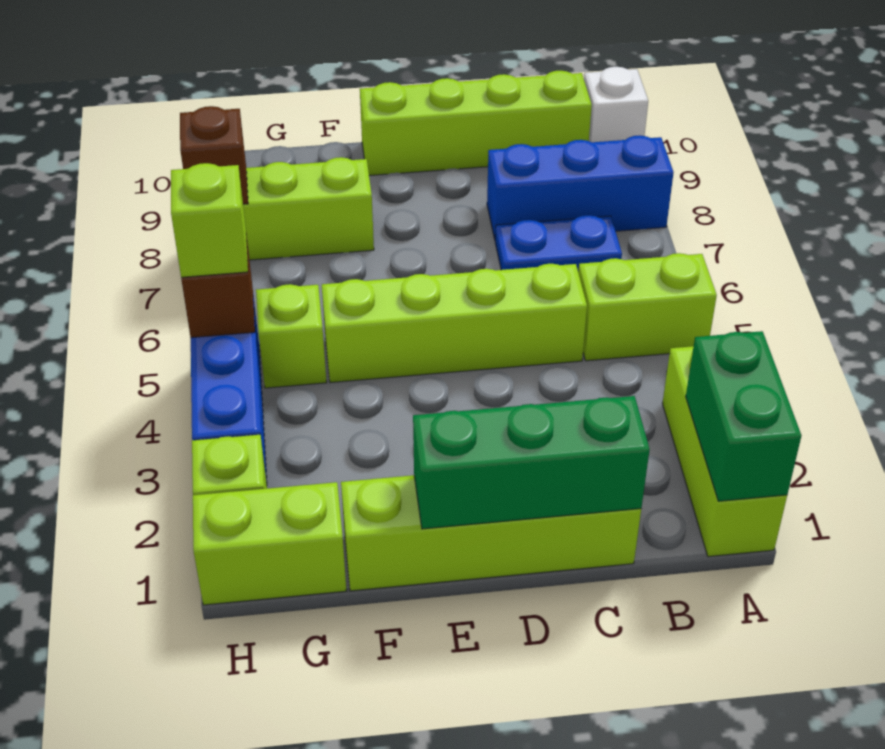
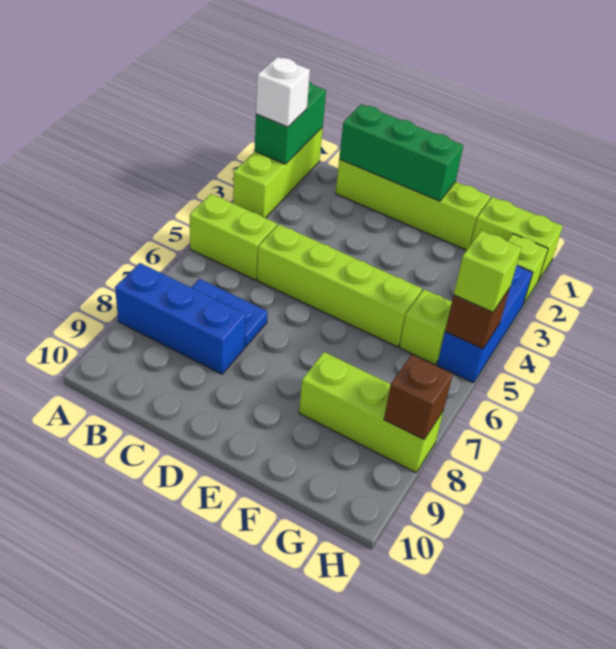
white brick A10 level 1 -> white brick A2 level 3
lime brick B10:E10 level 1 -> none

